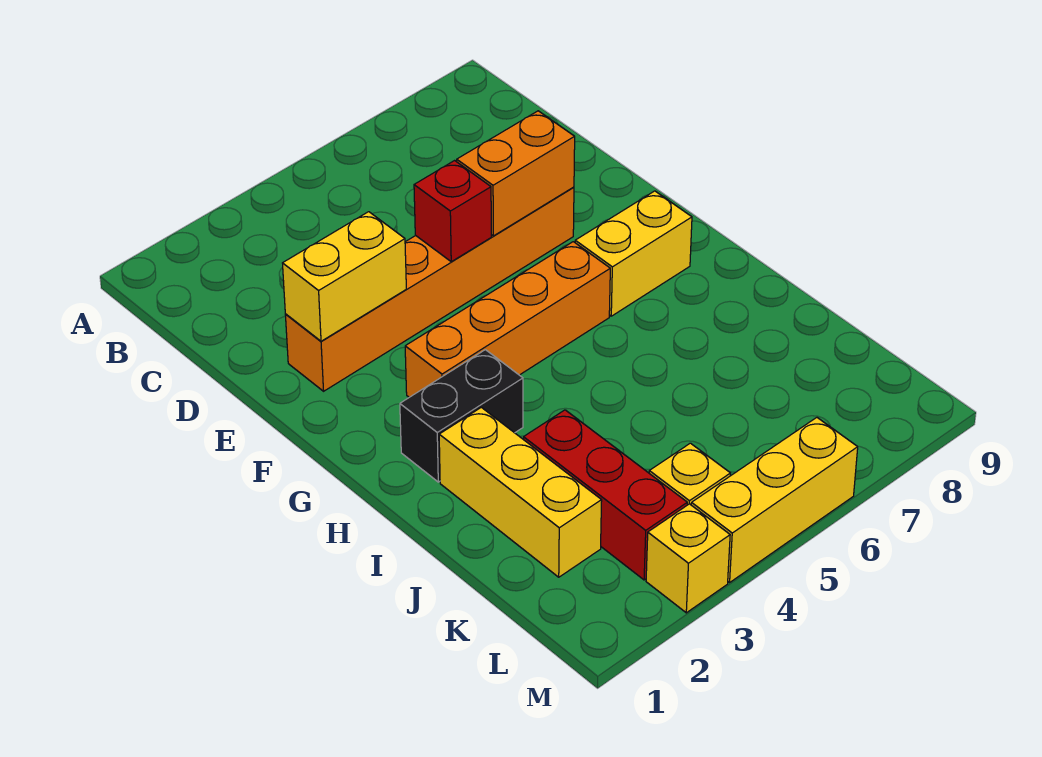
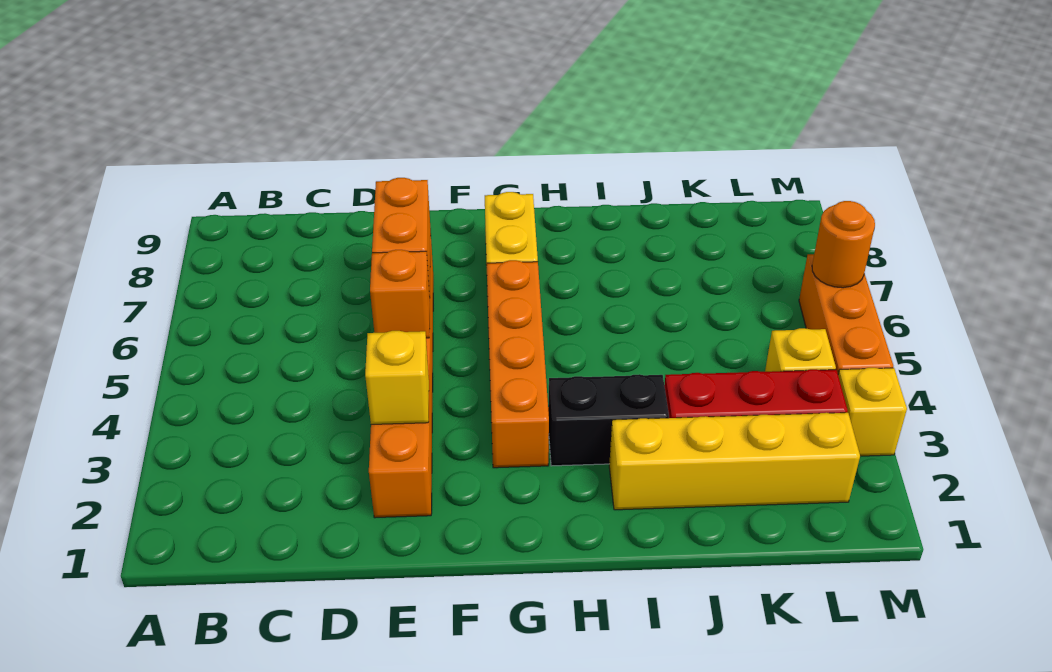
yellow brick E2:E3 level 2 -> yellow brick E3 level 2
red brick E5 level 2 -> orange brick E5 level 2
black brick H2:H3 level 1 -> black brick H3:I3 level 1
yellow brick I2:K2 level 1 -> yellow brick I2:L2 level 1
yellow brick M4:M6 level 1 -> orange brick M4:M6 level 1
none -> orange round brick M6 level 2

